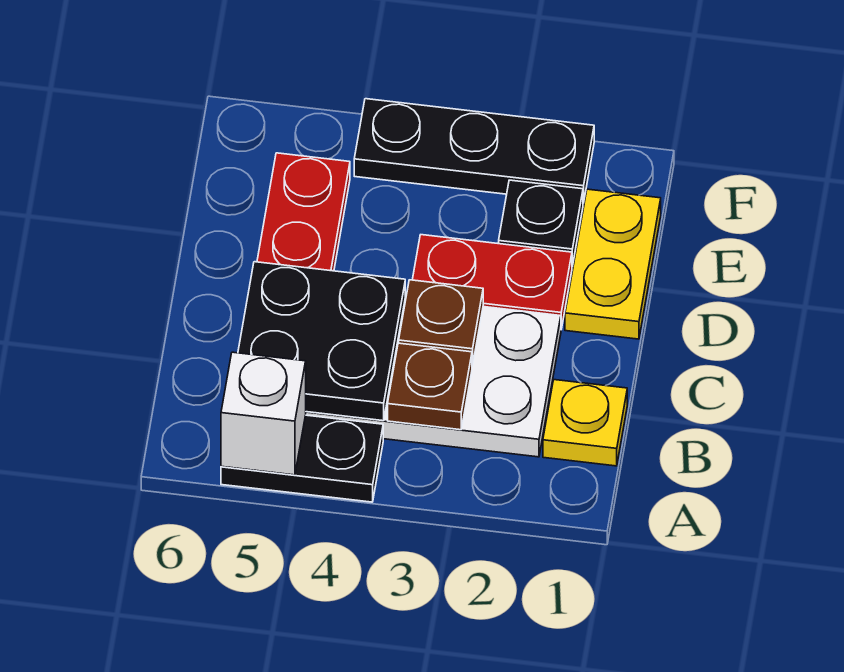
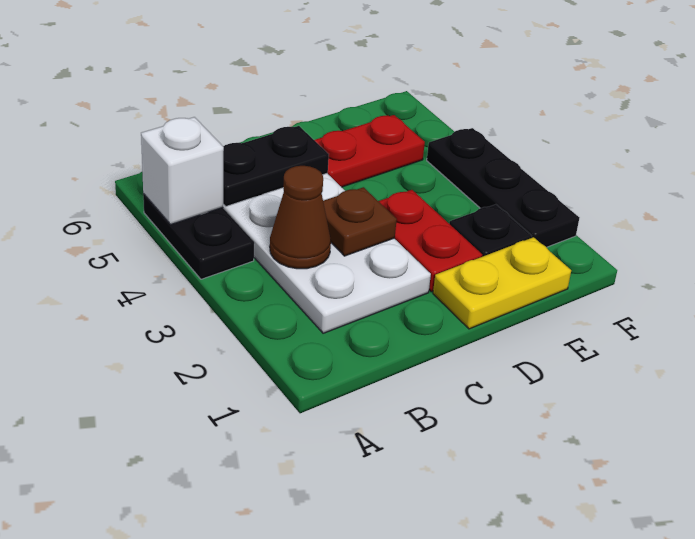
yellow plate B1 level 1 -> none
brown plate B3 level 2 -> brown cone B3 level 2
black plate B4:C5 level 2 -> black plate B5:C5 level 2

